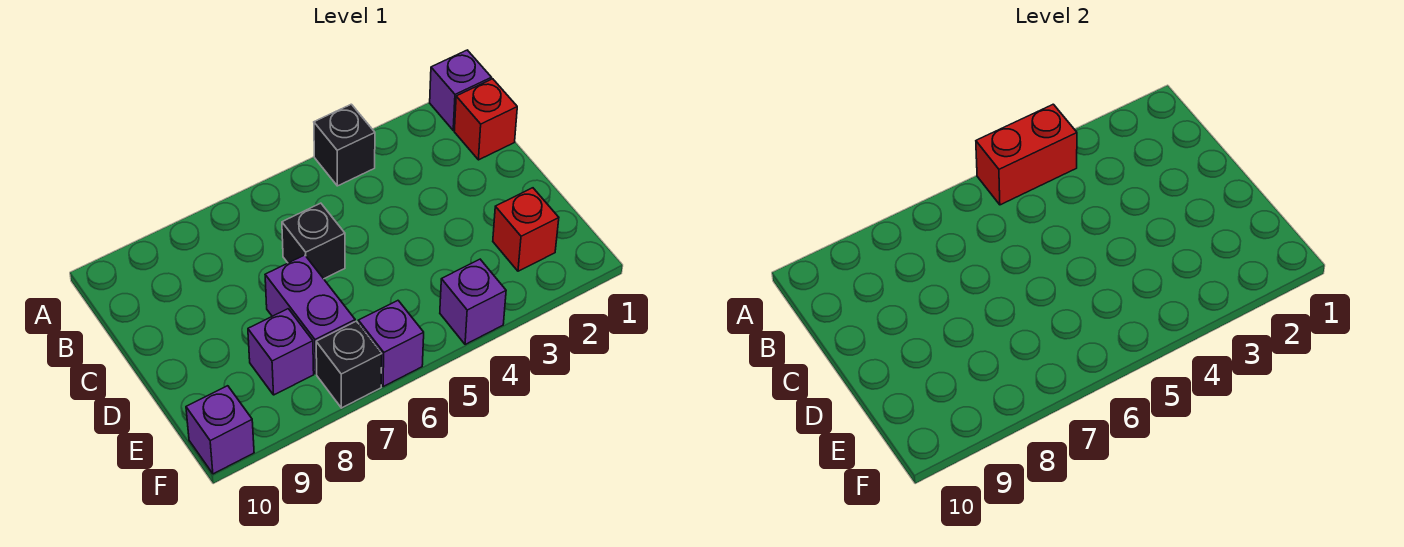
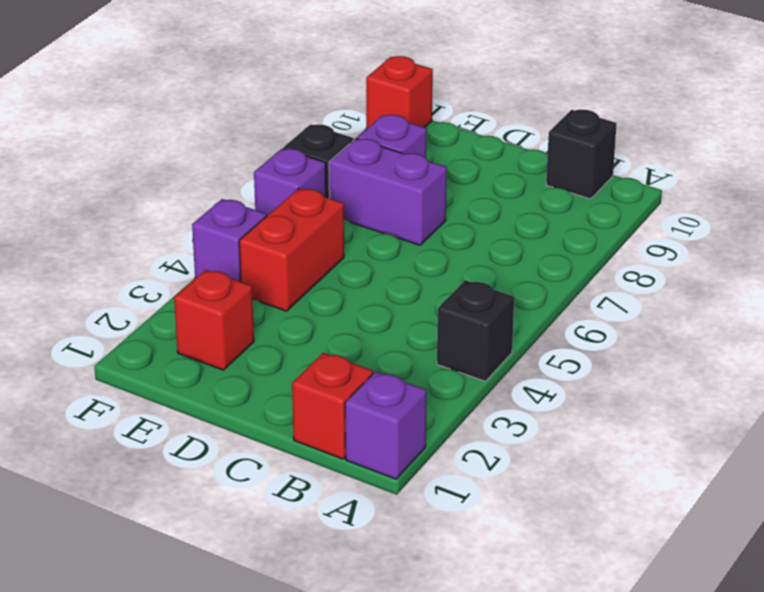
red brick A4:A5 level 2 -> red brick E4:E5 level 1
black brick C6 level 1 -> black brick B10 level 1
purple brick F10 level 1 -> red brick F10 level 1

